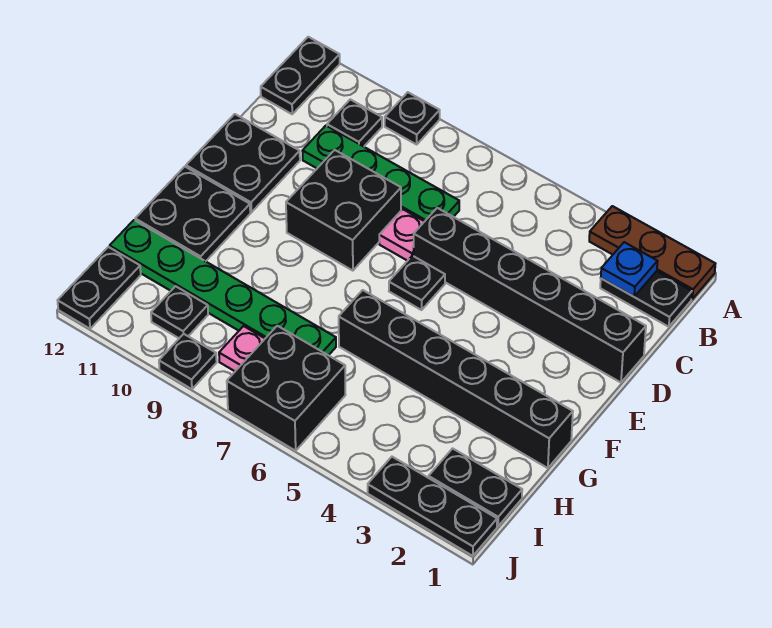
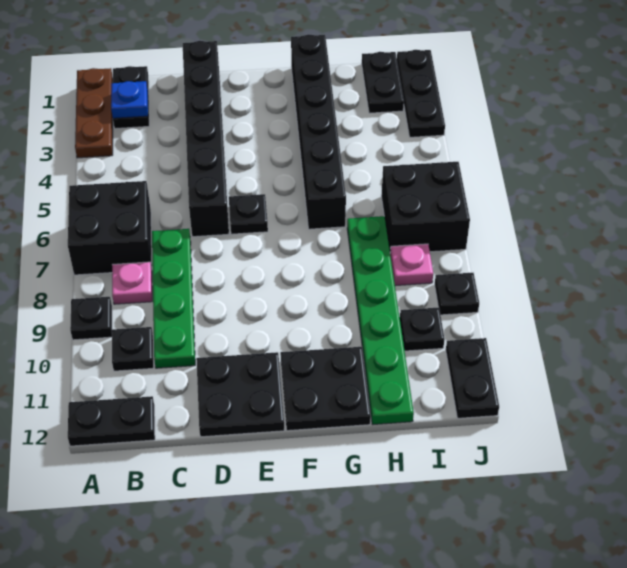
pink plate D7 level 1 -> pink plate B8 level 1
black brick D8:E9 level 1 -> black brick A6:B7 level 1
black plate I12:J12 level 1 -> black plate J11:J12 level 1

